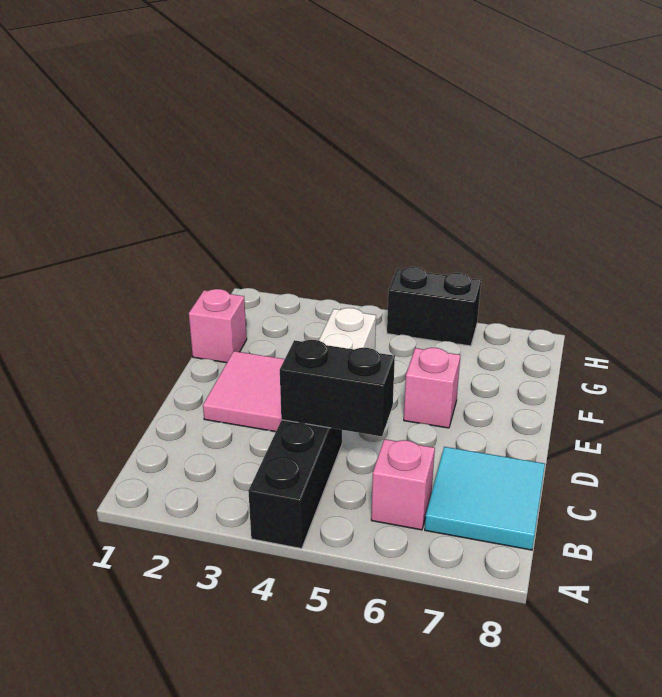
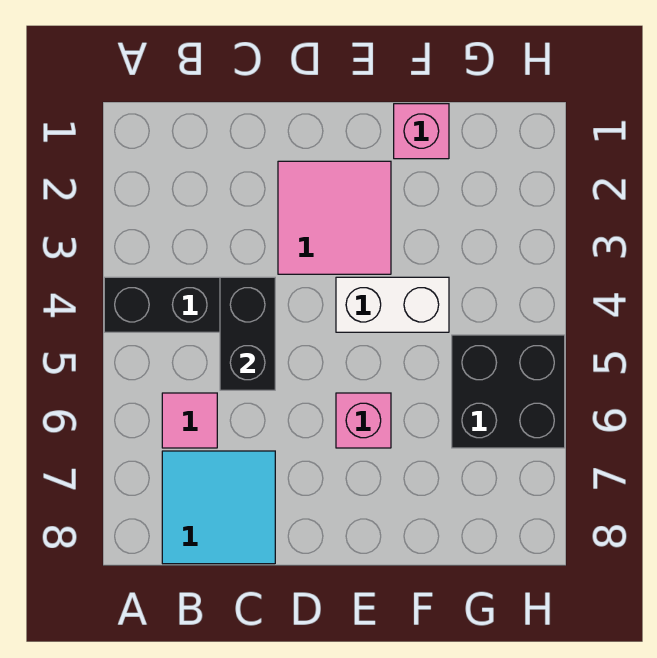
pink brick B6 level 1 -> pink tile B6 level 1
black brick H5:H6 level 1 -> black brick G5:H6 level 1

